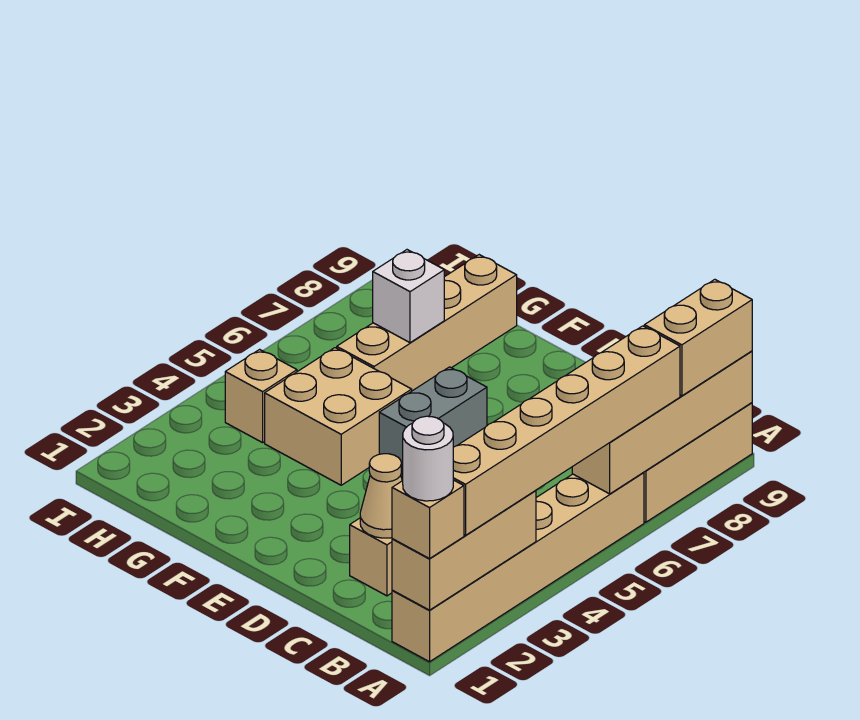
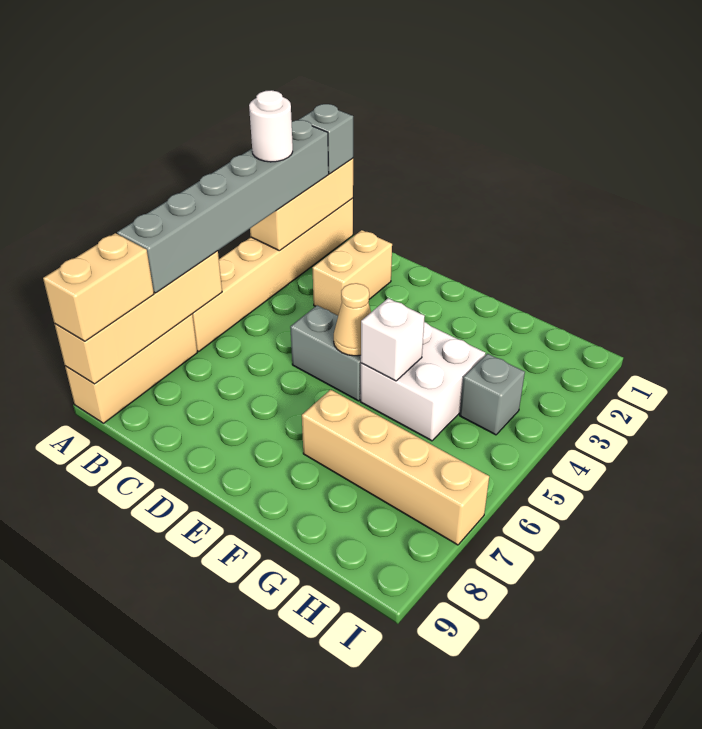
tan brick A1 level 3 -> grey brick A1 level 3
white round brick A1 level 4 -> white round brick A3 level 4
tan brick A2:A7 level 3 -> grey brick A2:A7 level 3
tan cone C2 level 2 -> tan cone E5 level 2
grey brick E5:E6 level 1 -> grey brick D5:E5 level 1
tan brick F4:G5 level 1 -> white brick F4:G5 level 1
tan brick G6:G9 level 1 -> tan brick F7:I7 level 1
white brick G7 level 2 -> white brick F5 level 2
tan brick H4 level 1 -> grey brick H4 level 1

